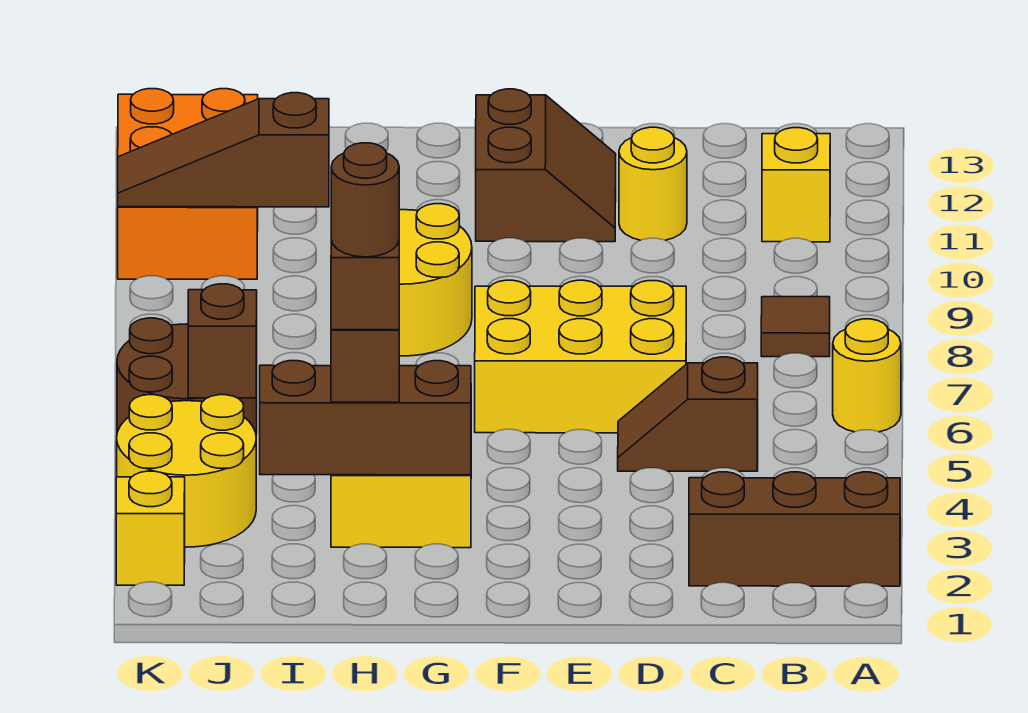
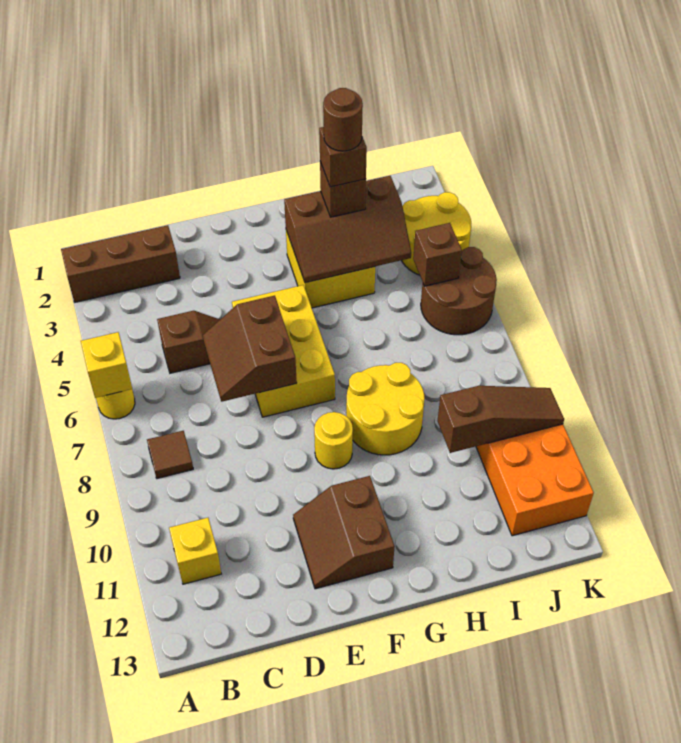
yellow brick D6:F7 level 1 -> yellow brick E5:F7 level 1
none -> brown slope D6:E7 level 2 top E
yellow round brick D11 level 1 -> yellow round brick F9 level 1
yellow brick K2 level 1 -> yellow brick A6 level 2

